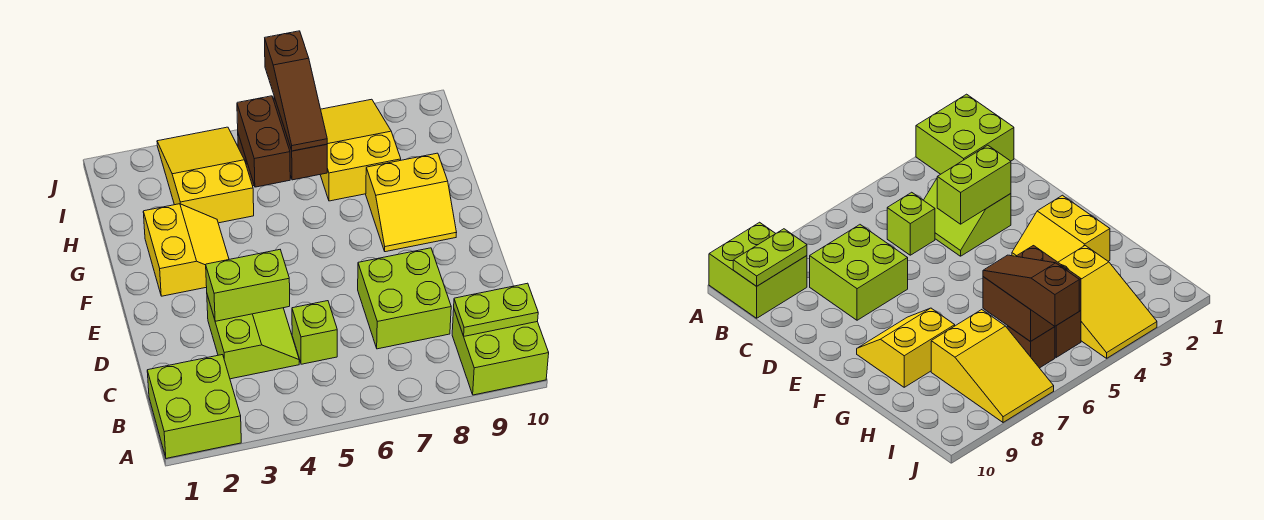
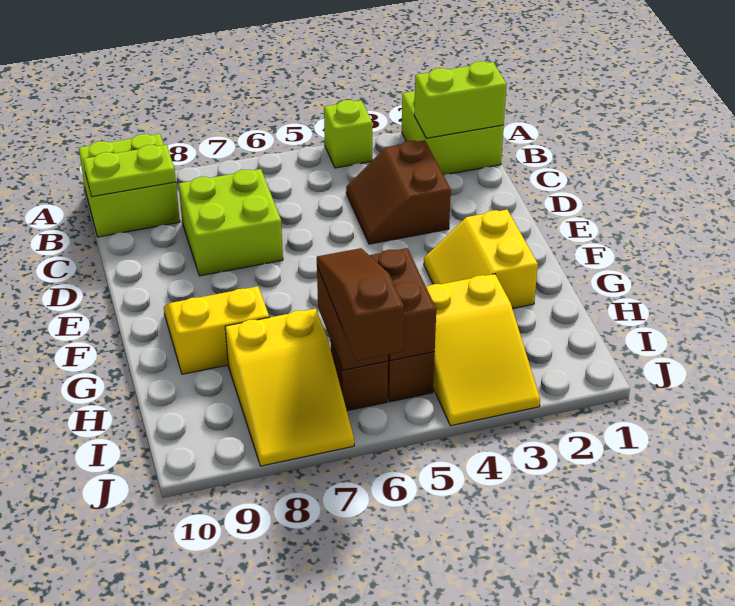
lime slope C3:D4 level 1 top 3 -> brown slope C3:D4 level 1 top 3
lime brick C5 level 1 -> lime brick A4 level 1
lime brick D3:D4 level 2 -> lime brick B1:B2 level 2

